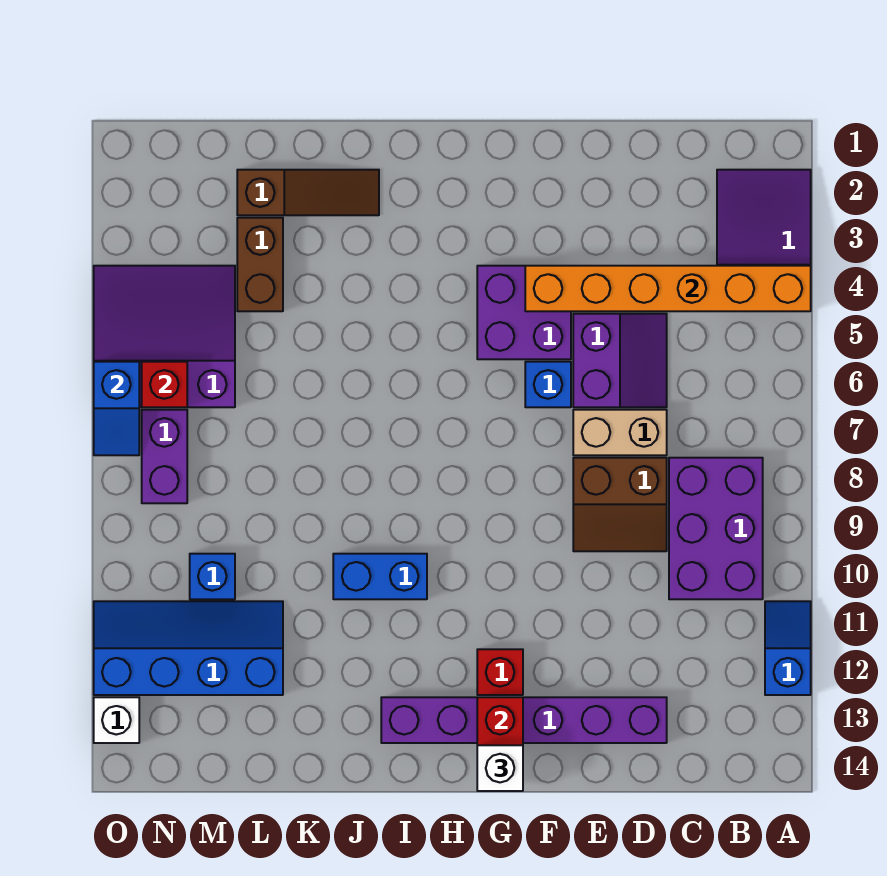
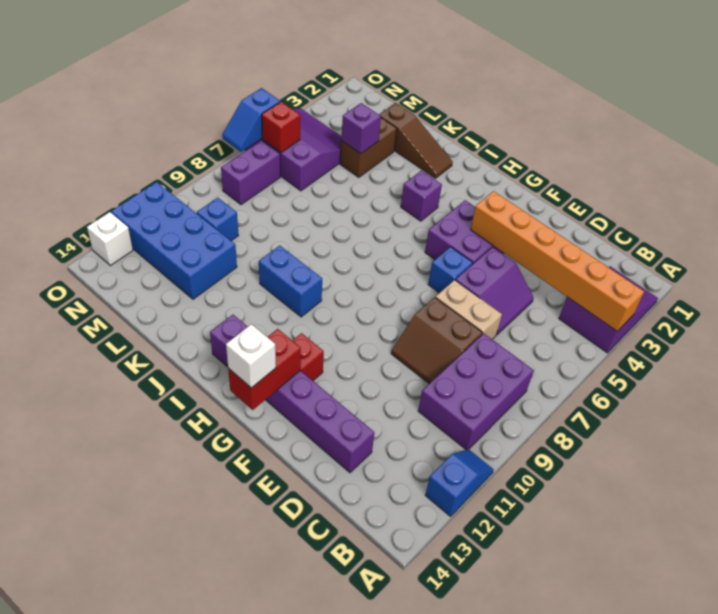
none -> purple brick I4 level 1
none -> purple brick L4 level 2
blue slope L11:O12 level 1 top 12 -> blue brick L11:O12 level 1

